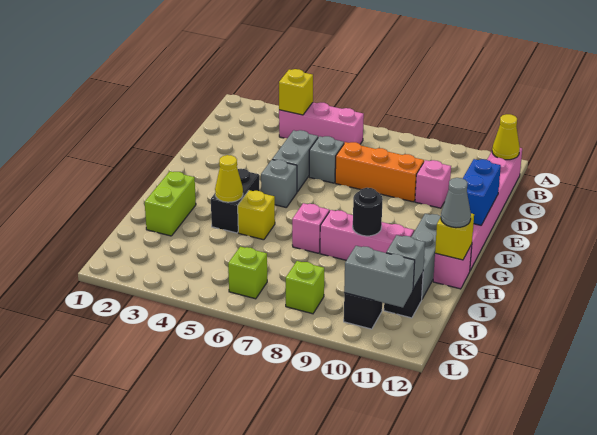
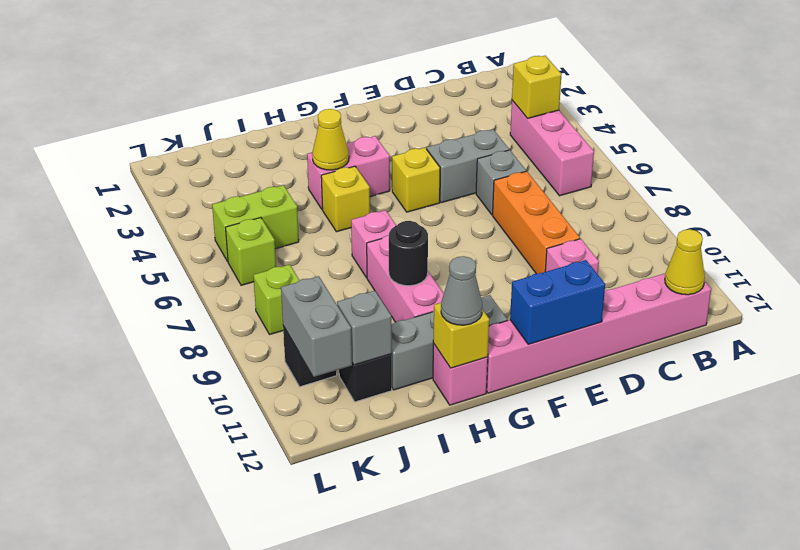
grey brick F5 level 1 -> yellow brick F5 level 1
black brick G4:H4 level 1 -> pink brick G4:H4 level 1
lime brick H2:I2 level 1 -> lime brick J5:K5 level 1

